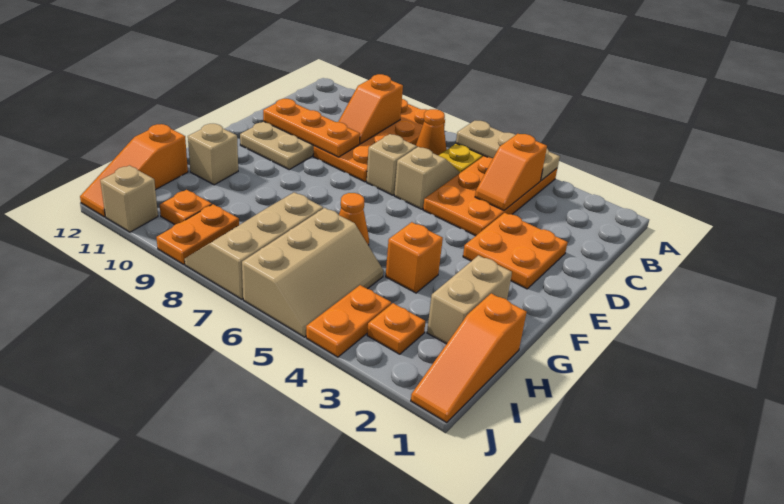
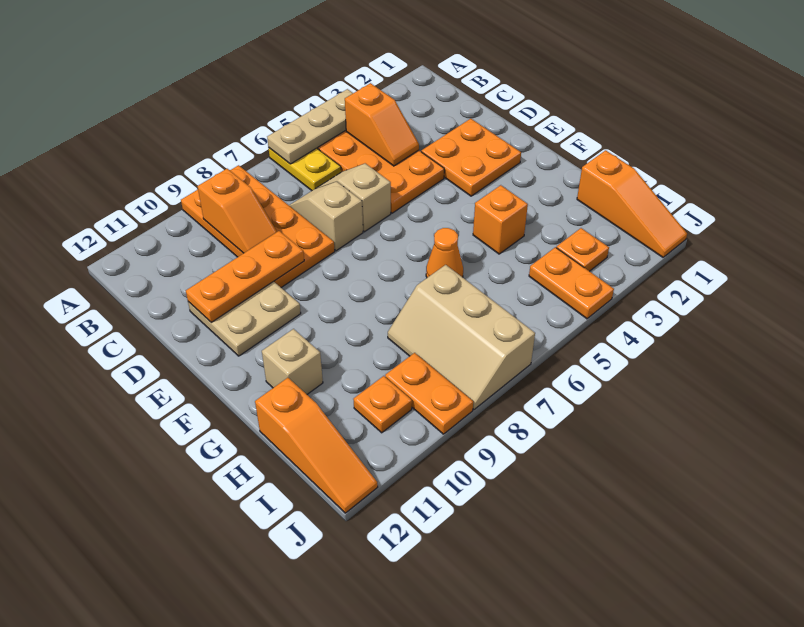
orange cone B7 level 1 -> none
tan brick G2:H2 level 1 -> none
tan slope H5:J6 level 1 top 6 -> none
tan brick J11 level 1 -> none

